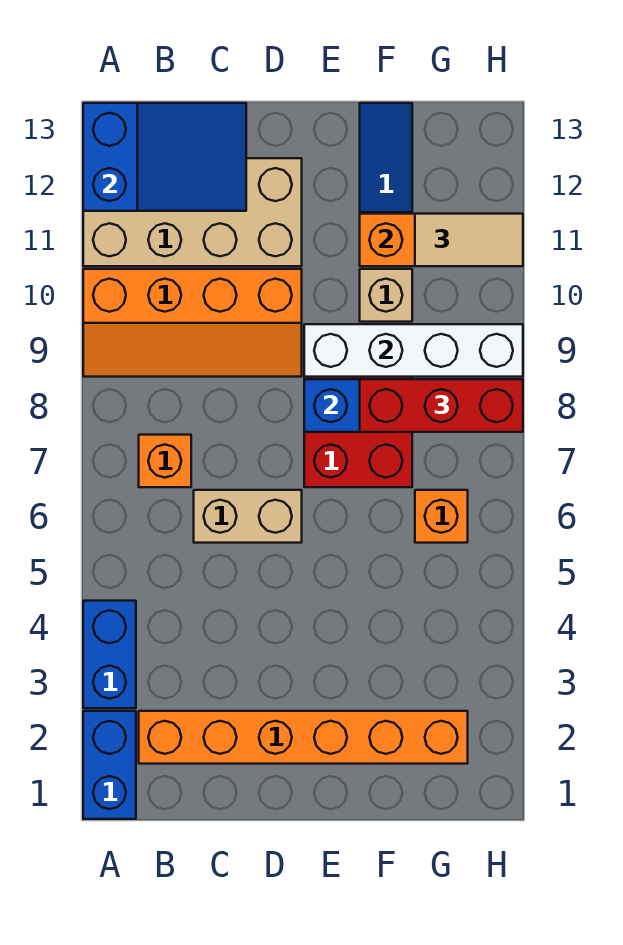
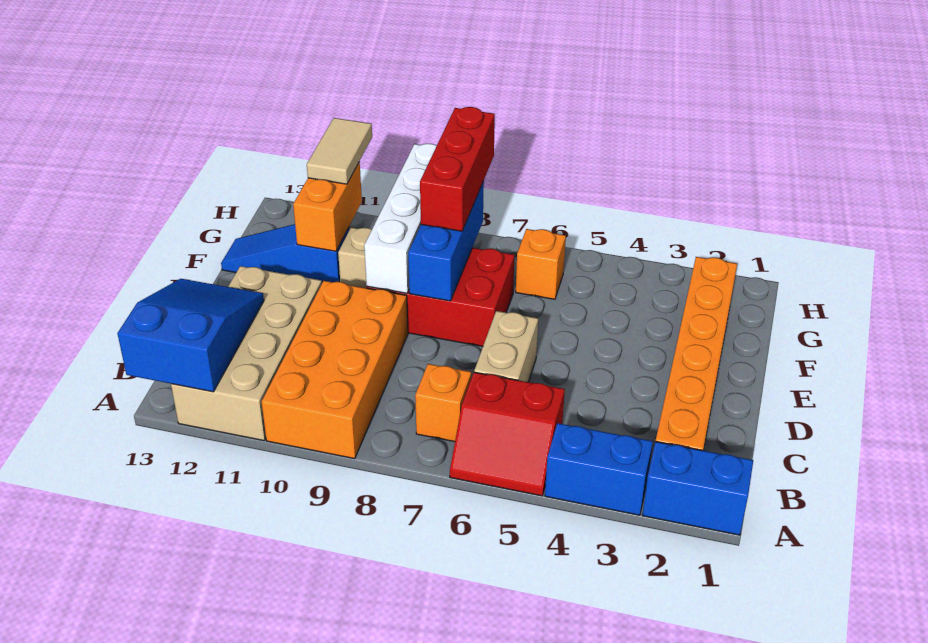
none -> red slope A5:B6 level 1 top B
orange slope A9:D10 level 1 top 10 -> orange brick A9:D10 level 1

